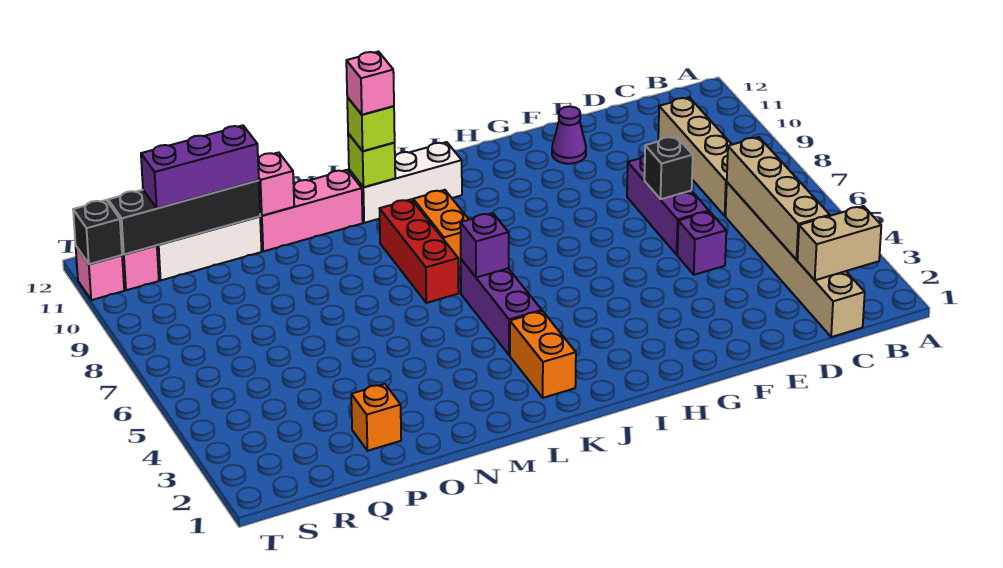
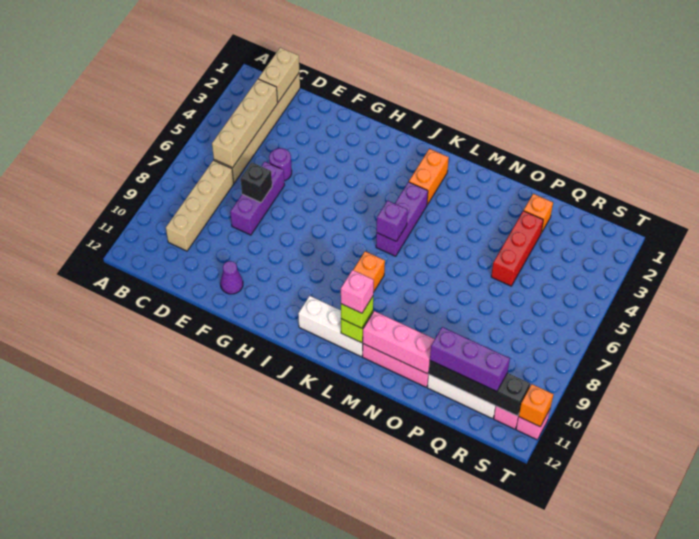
tan brick B2:C2 level 2 -> tan brick C1:C2 level 2
purple brick E5 level 1 -> purple round brick E5 level 1
red brick L7:L9 level 1 -> red brick P3:P5 level 1
pink brick O11 level 2 -> pink brick M11:O11 level 2
black brick T11 level 2 -> orange brick T11 level 2

